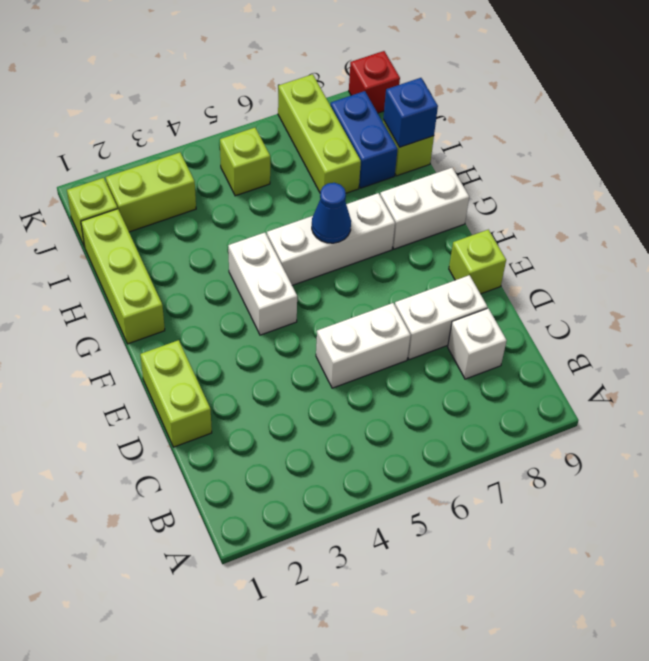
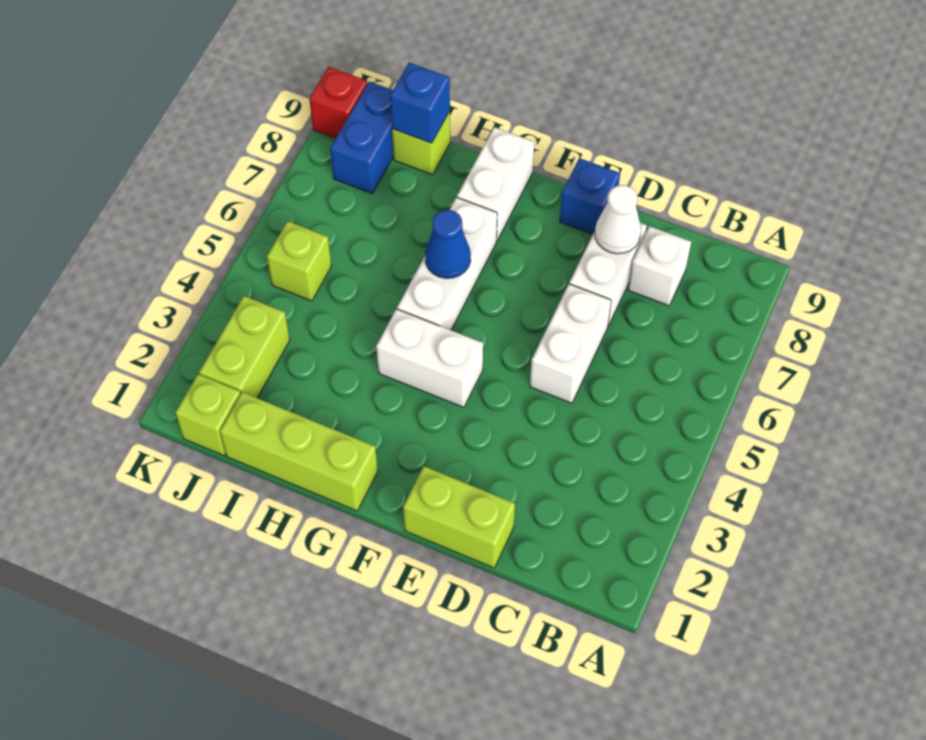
none -> white cone D8 level 2
lime brick E9 level 1 -> blue brick E9 level 1
lime brick I7:K7 level 1 -> none
blue brick I8:J8 level 1 -> blue brick J8:J9 level 1

